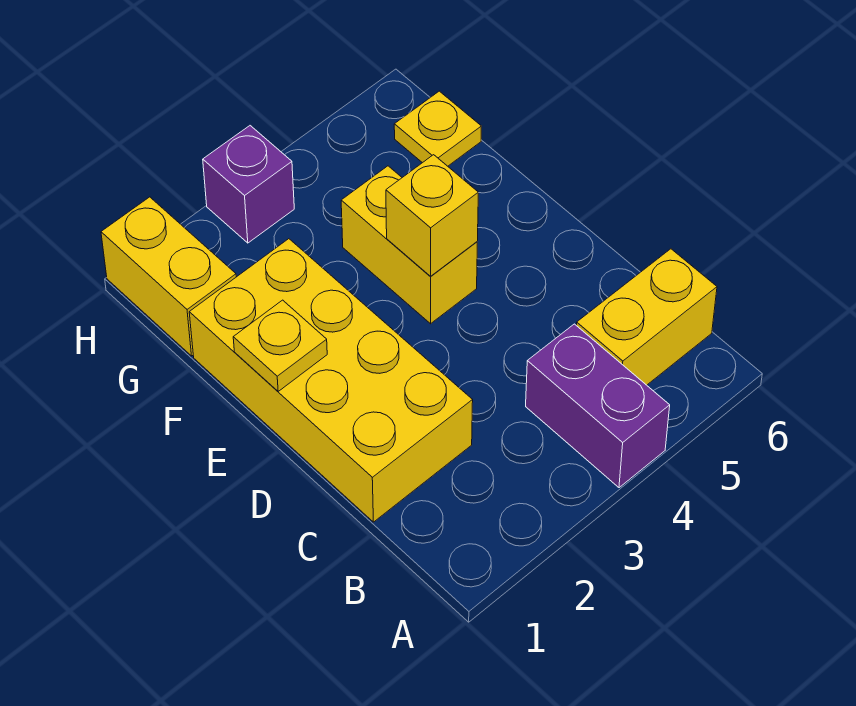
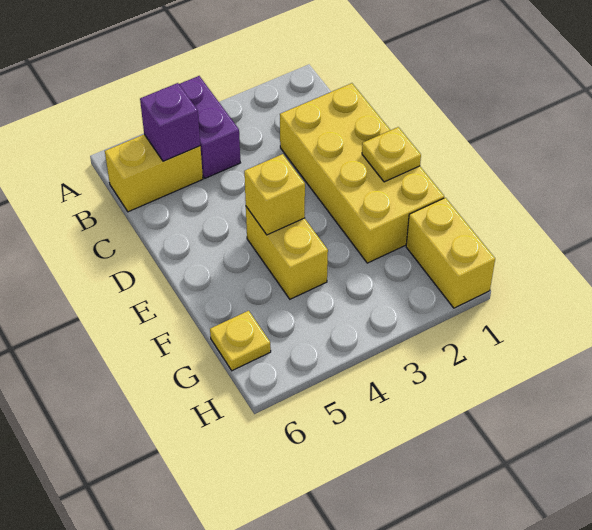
purple brick H3 level 1 -> purple brick B5 level 2

